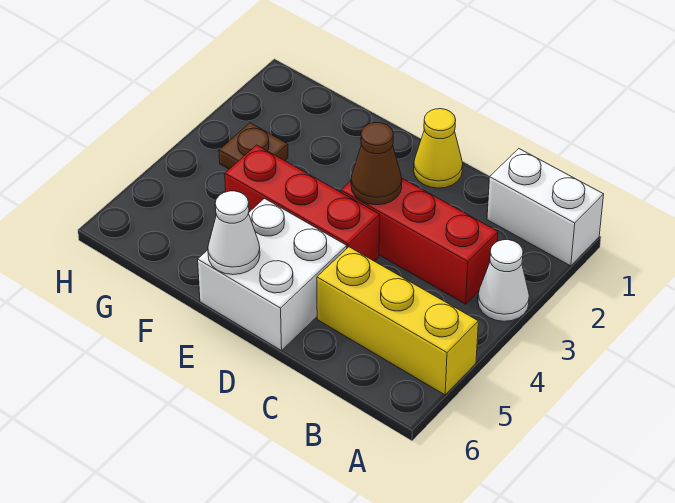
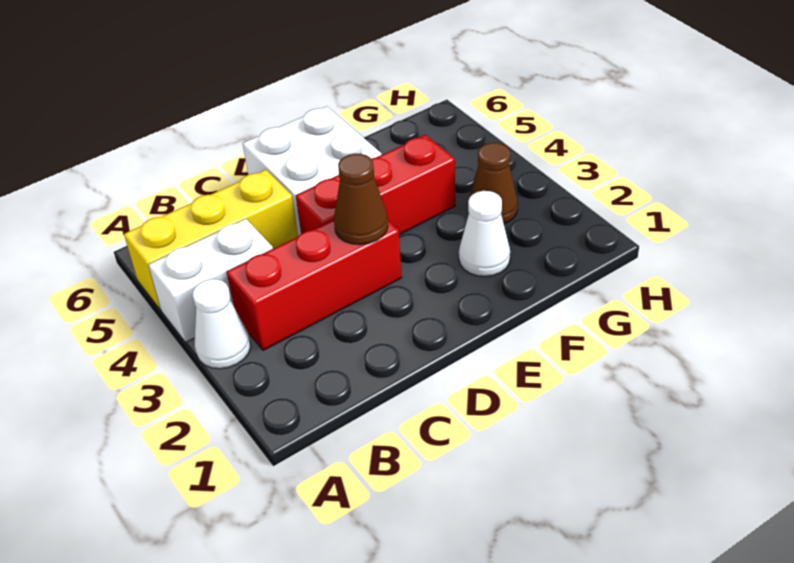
white brick A1:B1 level 1 -> white brick A4:B4 level 1
yellow cone D1 level 1 -> none
white cone E6 level 2 -> white cone F2 level 1
brown plate G3 level 1 -> brown cone G3 level 1

